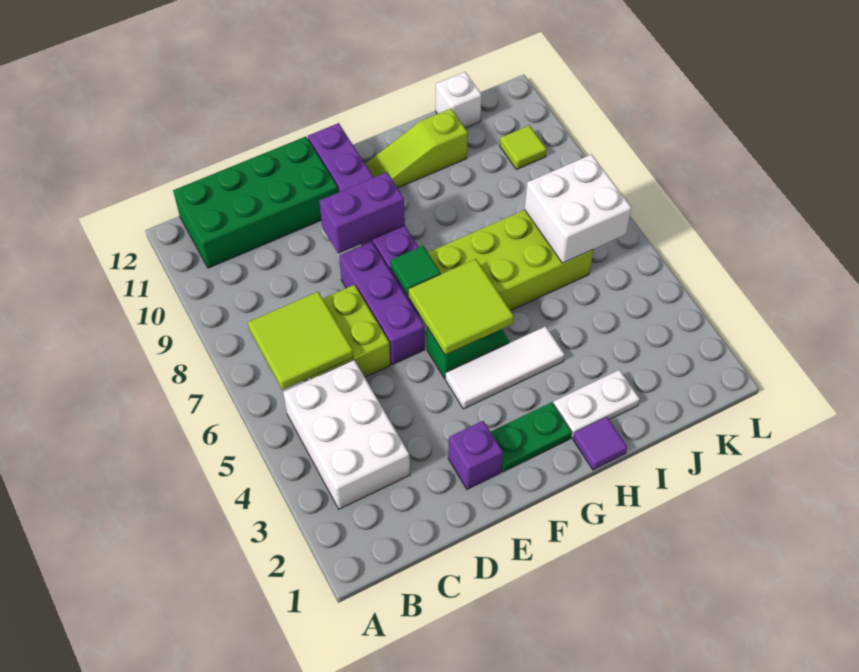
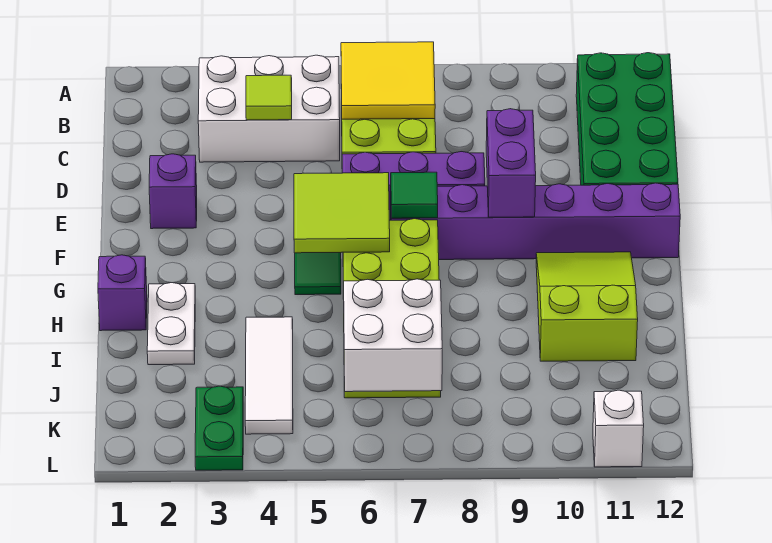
lime tile B6:C7 level 2 -> yellow tile B6:C7 level 2
green plate F2:G2 level 1 -> green plate K3:L3 level 1
white tile F4:H4 level 1 -> white tile I4:K4 level 1
lime slope G11:I11 level 1 top I -> lime slope G10:I11 level 1 top I
purple tile H1 level 1 -> purple brick H1 level 1
white brick J12 level 1 -> white brick L11 level 1
lime tile K10 level 1 -> lime tile C4 level 2

